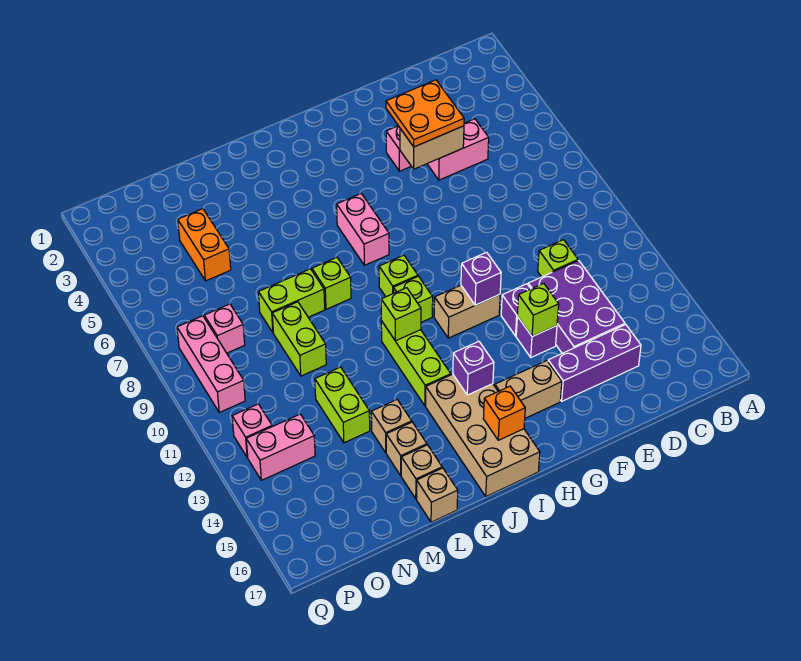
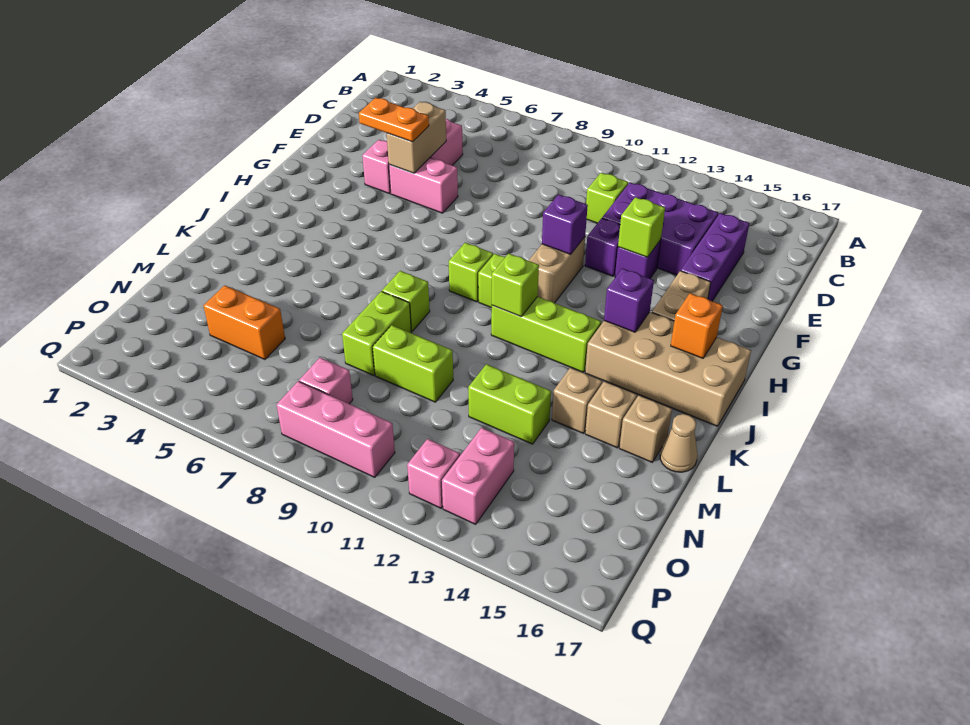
orange plate E4:F5 level 3 -> orange plate F4:F5 level 3
pink brick I6:I7 level 1 -> pink brick F5:F6 level 1
tan brick L17 level 1 -> tan cone L17 level 1

